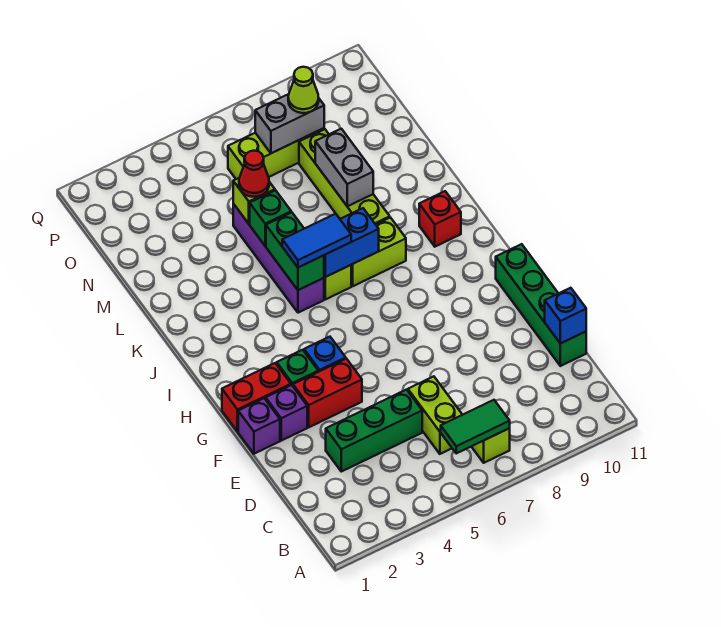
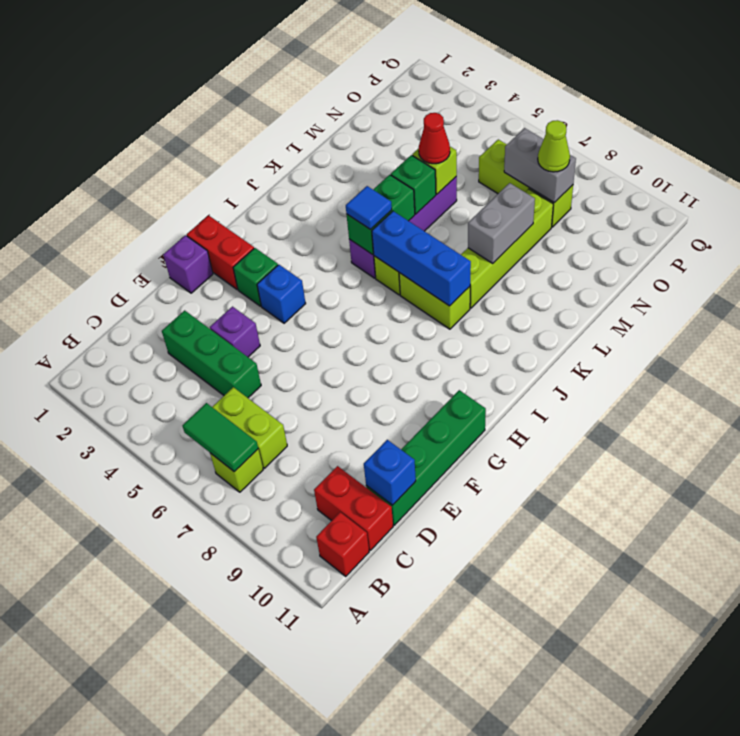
lime brick C6:D6 level 1 -> lime brick C6:C7 level 1
purple brick F2 level 1 -> purple brick E4 level 1
red brick F3:F4 level 1 -> red brick C10:C11 level 1
blue tile J5:J6 level 3 -> blue tile J5 level 3
blue brick J6:J7 level 2 -> blue brick J6:J8 level 2
red brick J10 level 1 -> red brick B11 level 1

